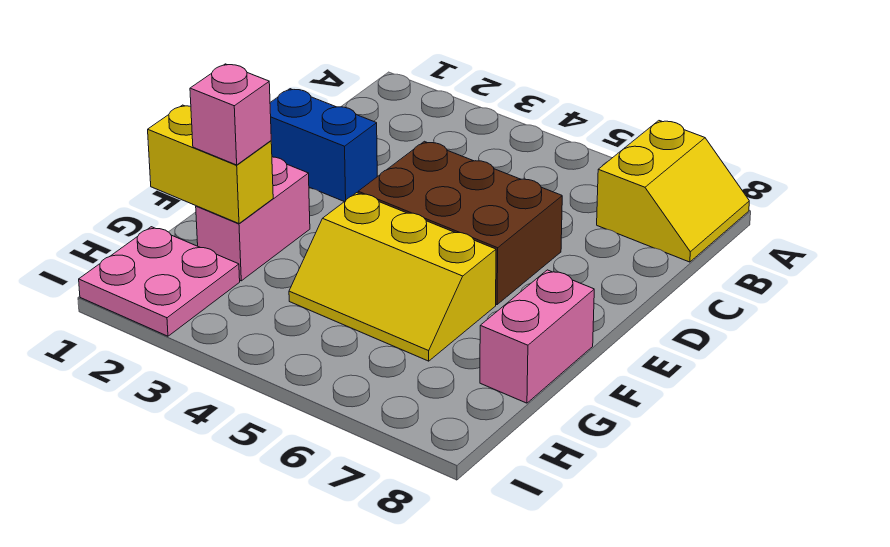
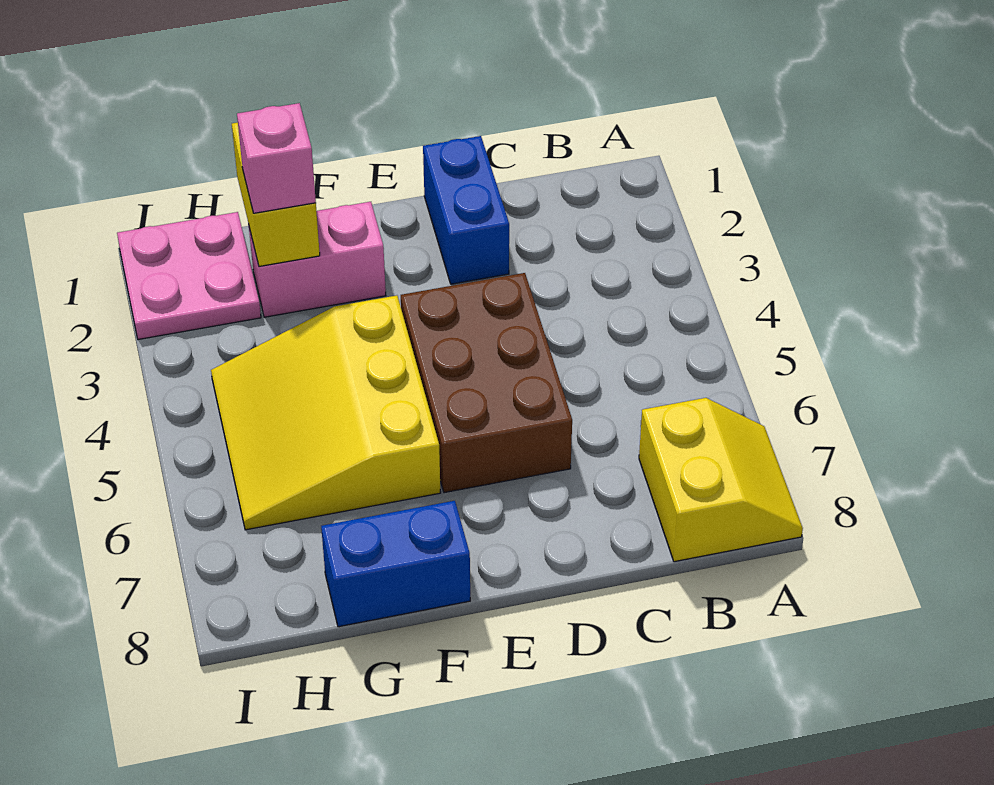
yellow slope A7:B8 level 1 top 7 -> yellow slope A7:B8 level 1 top B
yellow slope F4:G6 level 1 top F -> yellow slope F4:H6 level 1 top F
pink brick F8:G8 level 1 -> blue brick F8:G8 level 1

